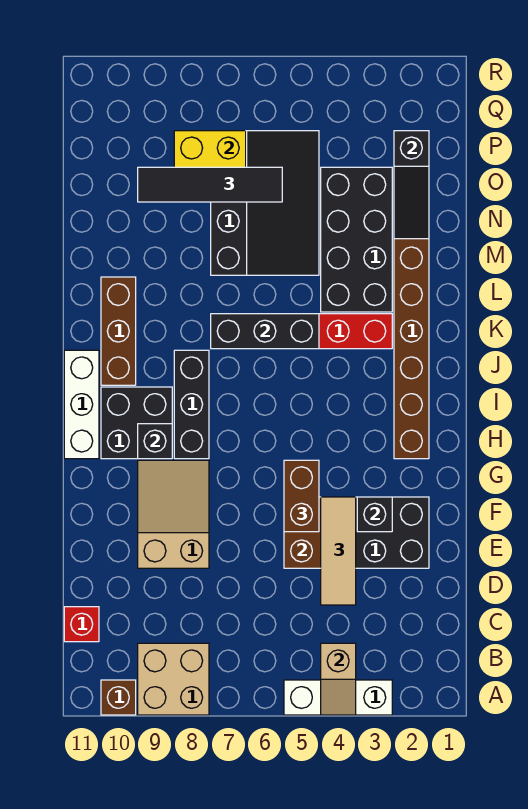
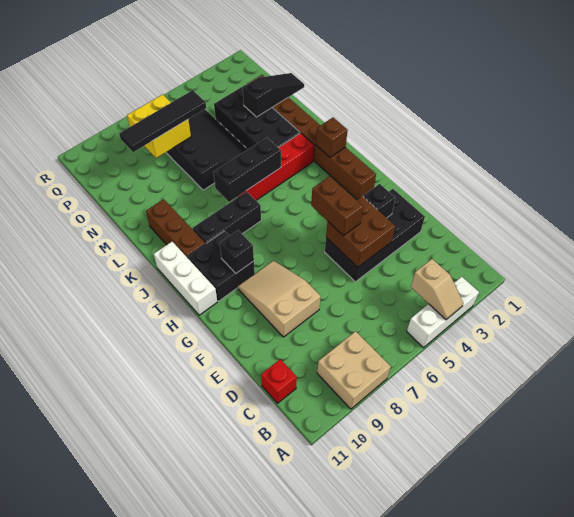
brown brick A10 level 1 -> brown brick J2 level 2
tan tile D4:F4 level 3 -> none
black brick H8:J8 level 1 -> black brick J7:J9 level 1
black slope N2:P2 level 2 top P -> black slope N1:N3 level 2 top 3

